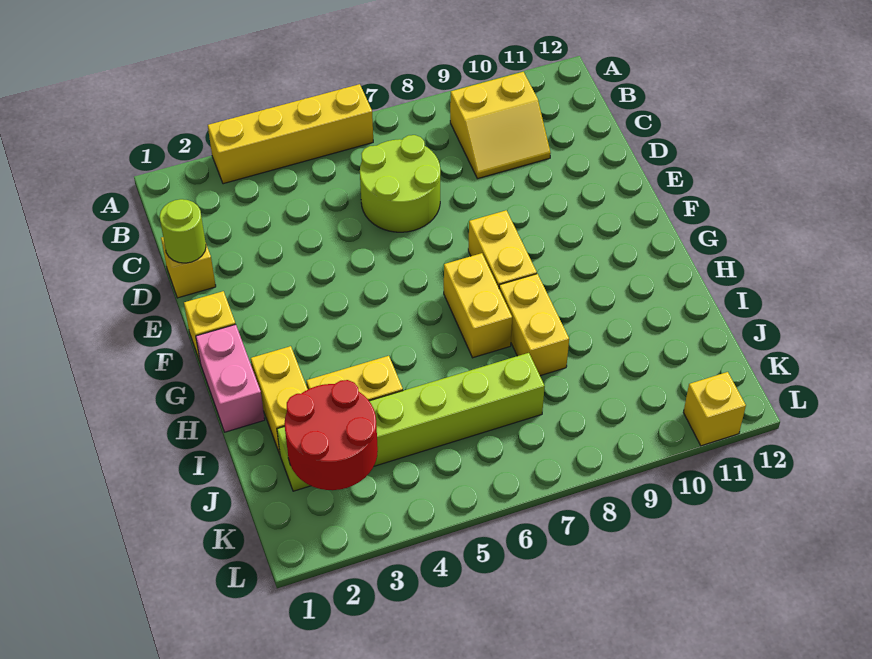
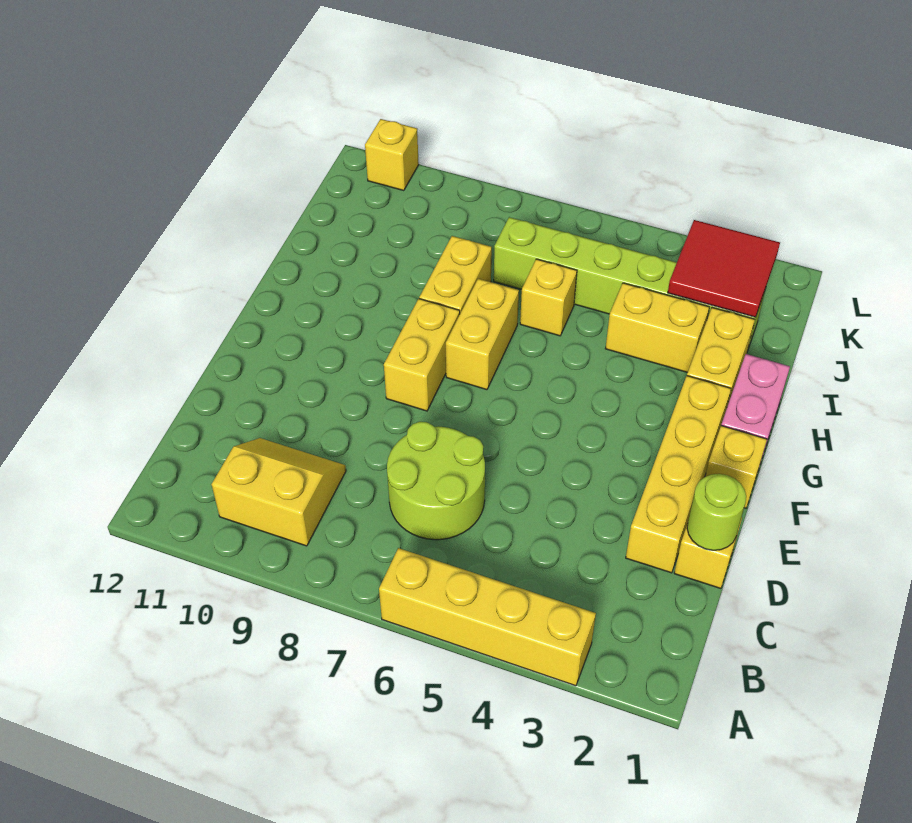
none -> yellow brick D2:G2 level 1
none -> yellow brick I6 level 1
red round brick J2:K3 level 2 -> red tile J2:K3 level 2

